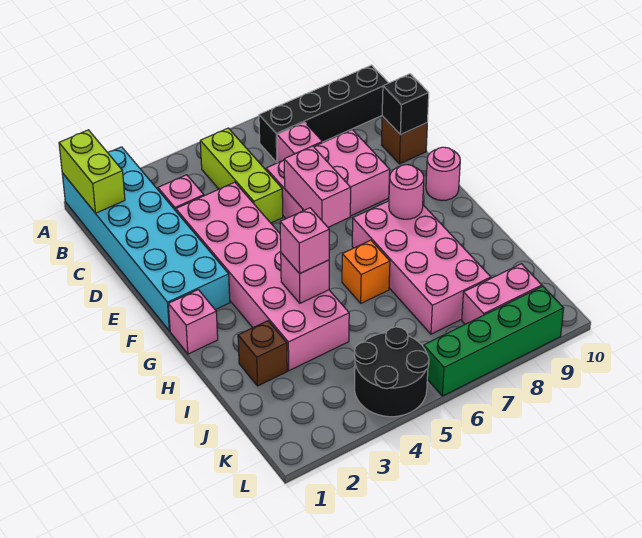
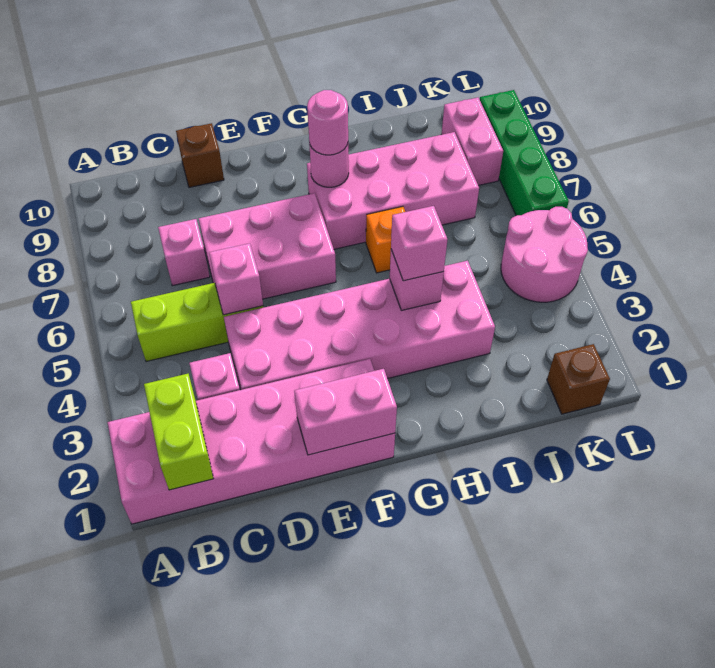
cyan brick A1:F2 level 1 -> pink brick A1:F2 level 1
lime brick A1:B1 level 2 -> lime brick B1:B2 level 2
black brick B7:B10 level 1 -> none
pink brick D6:E8 level 1 -> pink brick D6:F7 level 1
black brick D10 level 2 -> none
pink brick E6:F6 level 2 -> pink brick E1:F1 level 2
pink round brick F10 level 1 -> pink round brick G8 level 3
pink brick G1 level 1 -> pink brick D5 level 2
brown brick I2 level 1 -> brown brick K1 level 1
black round brick K4:L5 level 1 -> pink round brick K4:L5 level 1

